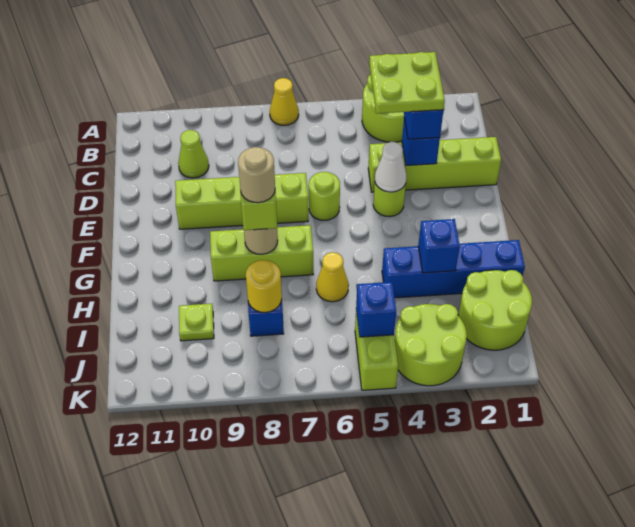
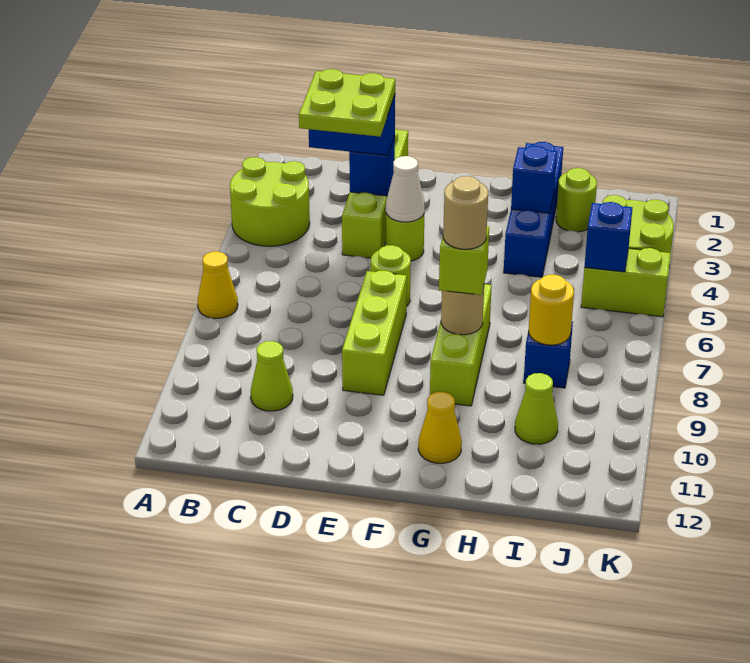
lime brick E7:E10 level 1 -> lime brick E7:E9 level 1
yellow cone H6 level 1 -> yellow cone G11 level 1
lime round brick I1:J2 level 1 -> lime round brick I2 level 1
lime plate I10 level 1 -> lime cone I10 level 1

